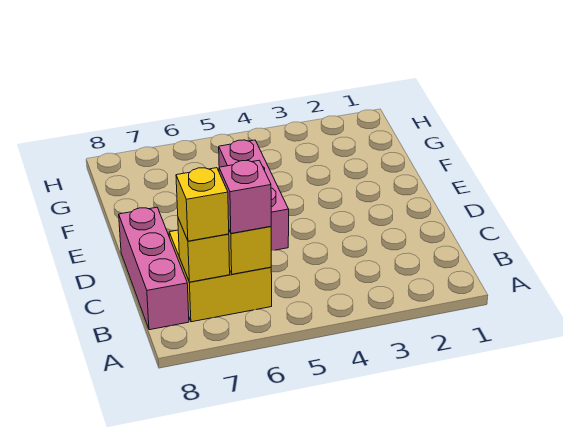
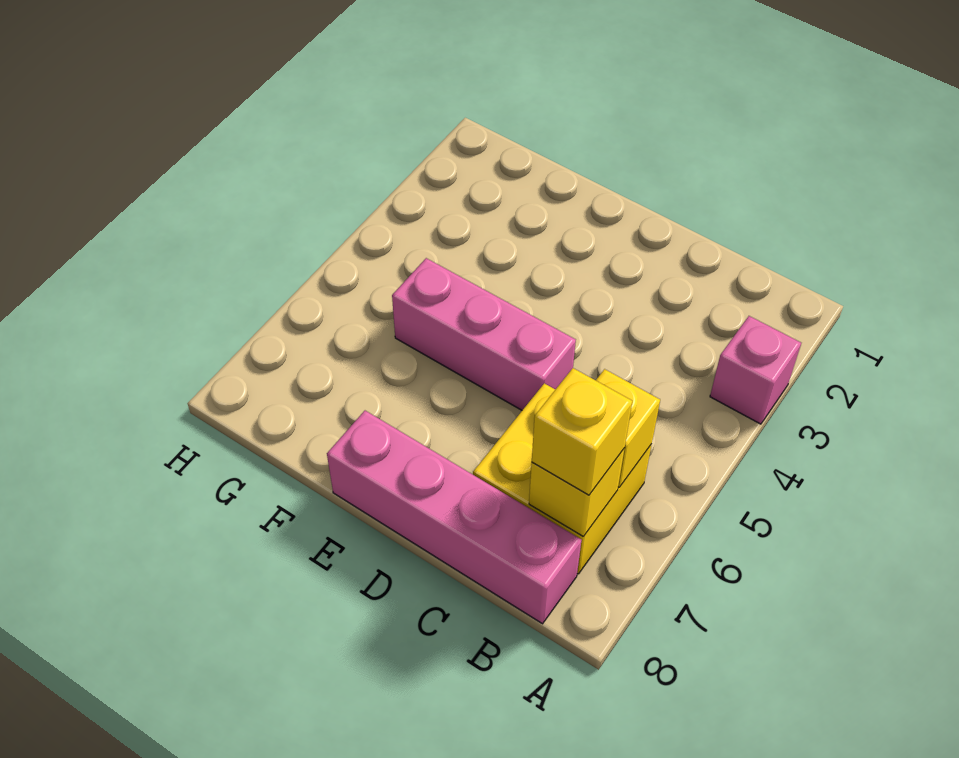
pink brick B6 level 3 -> pink brick A3 level 1
pink brick B8:D8 level 1 -> pink brick B8:E8 level 1

